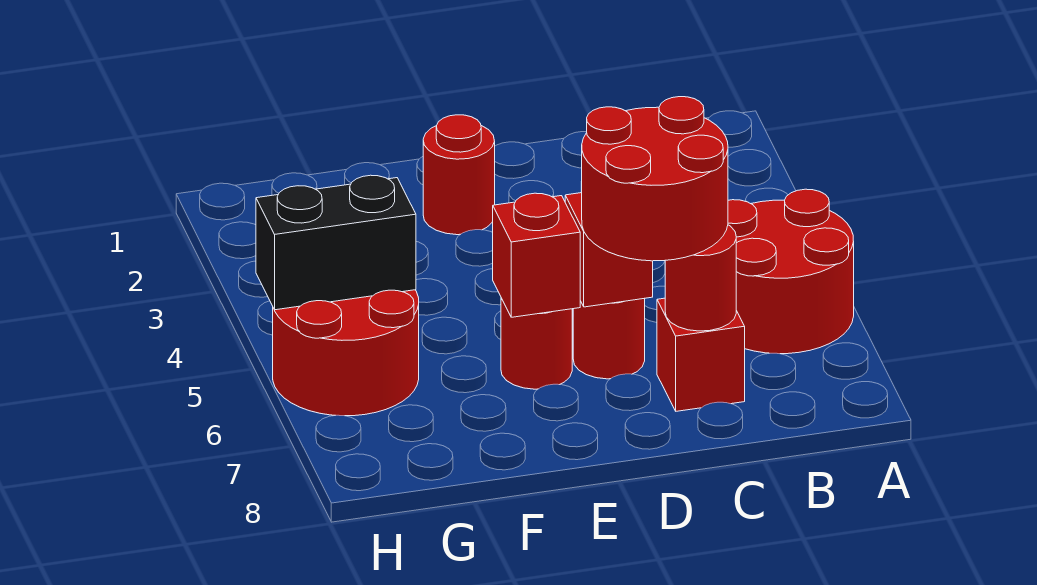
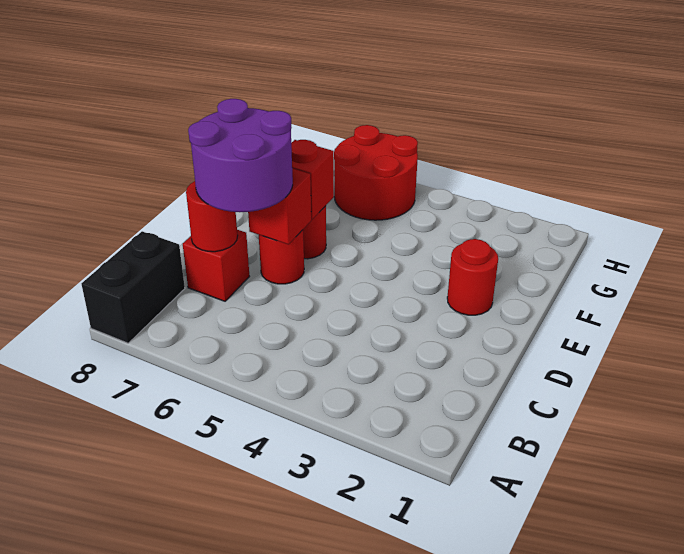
red round brick A5:B6 level 1 -> none
red round brick C6:D7 level 3 -> purple round brick C6:D7 level 3
black brick G5:H5 level 2 -> black brick A8:B8 level 1

